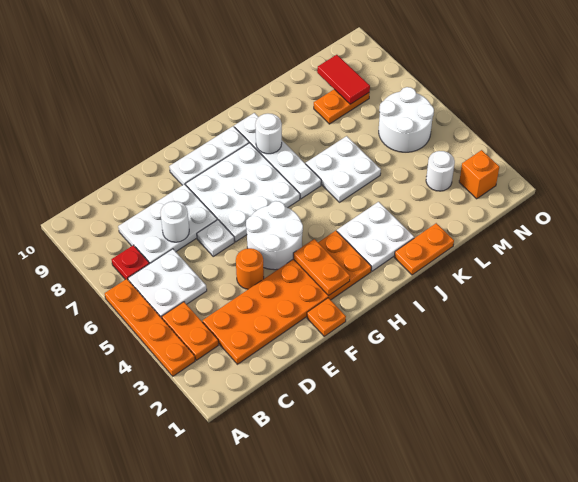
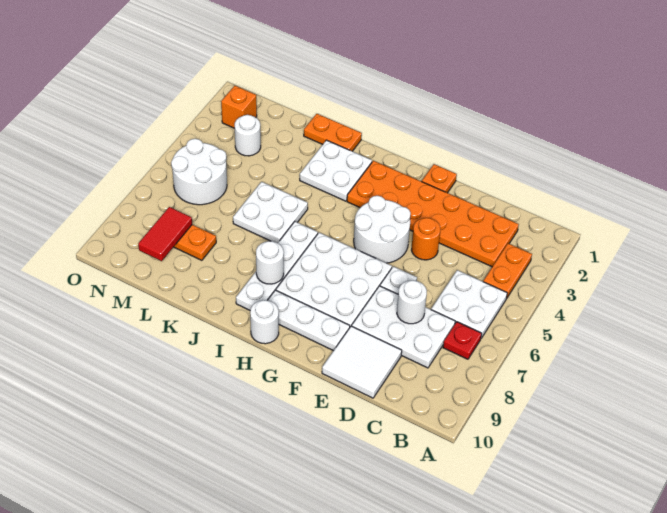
orange plate A3:A6 level 1 -> none
none -> white tile D9:E10 level 1
orange plate G2:G3 level 2 -> none
none -> white round brick H10 level 1

